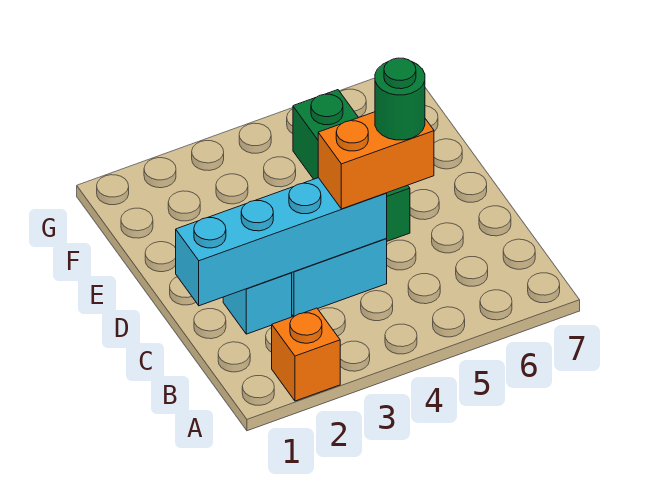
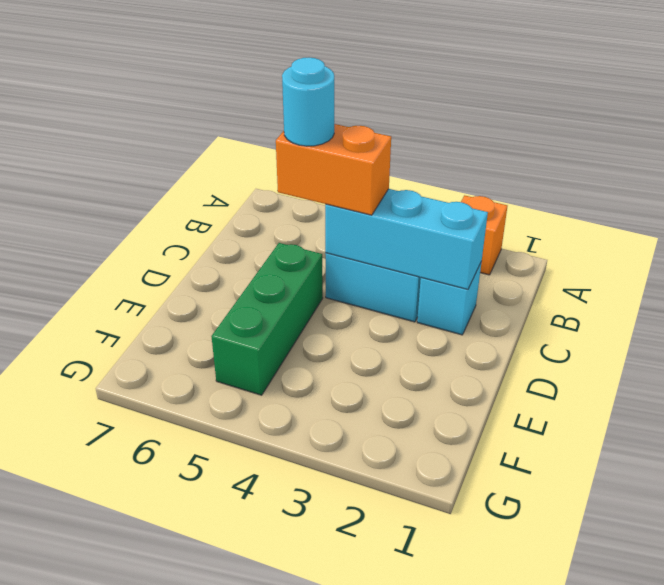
cyan brick C1:C4 level 2 -> cyan brick C2:C4 level 2
green round brick C5 level 4 -> cyan round brick C5 level 4

